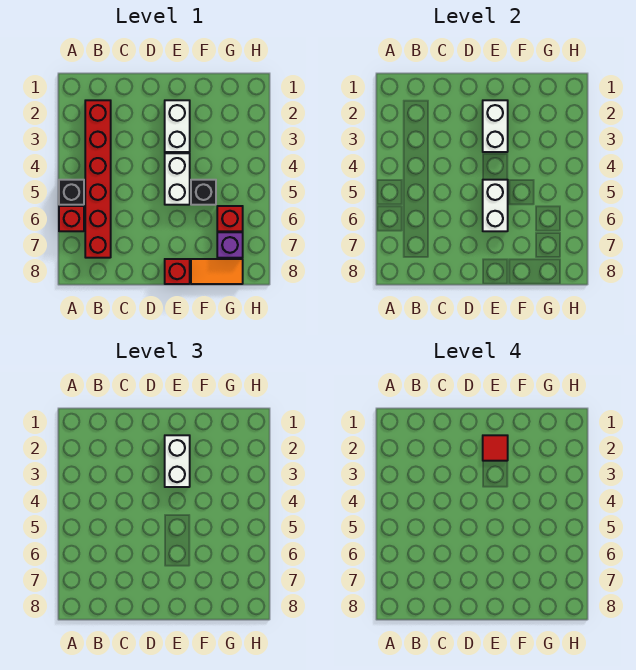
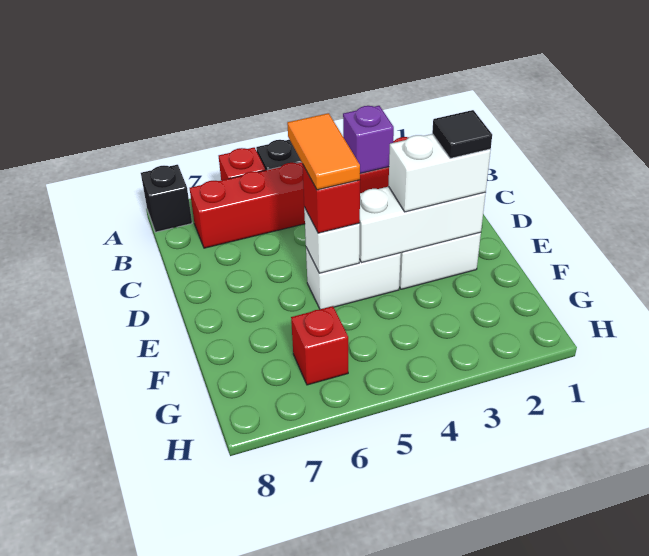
white brick E2:E3 level 2 -> white brick E2:E4 level 2
red tile E2 level 4 -> black tile E2 level 4
white brick E5:E6 level 2 -> white brick E5 level 2
red brick E8 level 1 -> red brick E5 level 3
black brick F5 level 1 -> black brick A8 level 1
orange tile F8:G8 level 1 -> orange tile D5:E5 level 4
purple brick G7 level 1 -> purple brick B3 level 2

